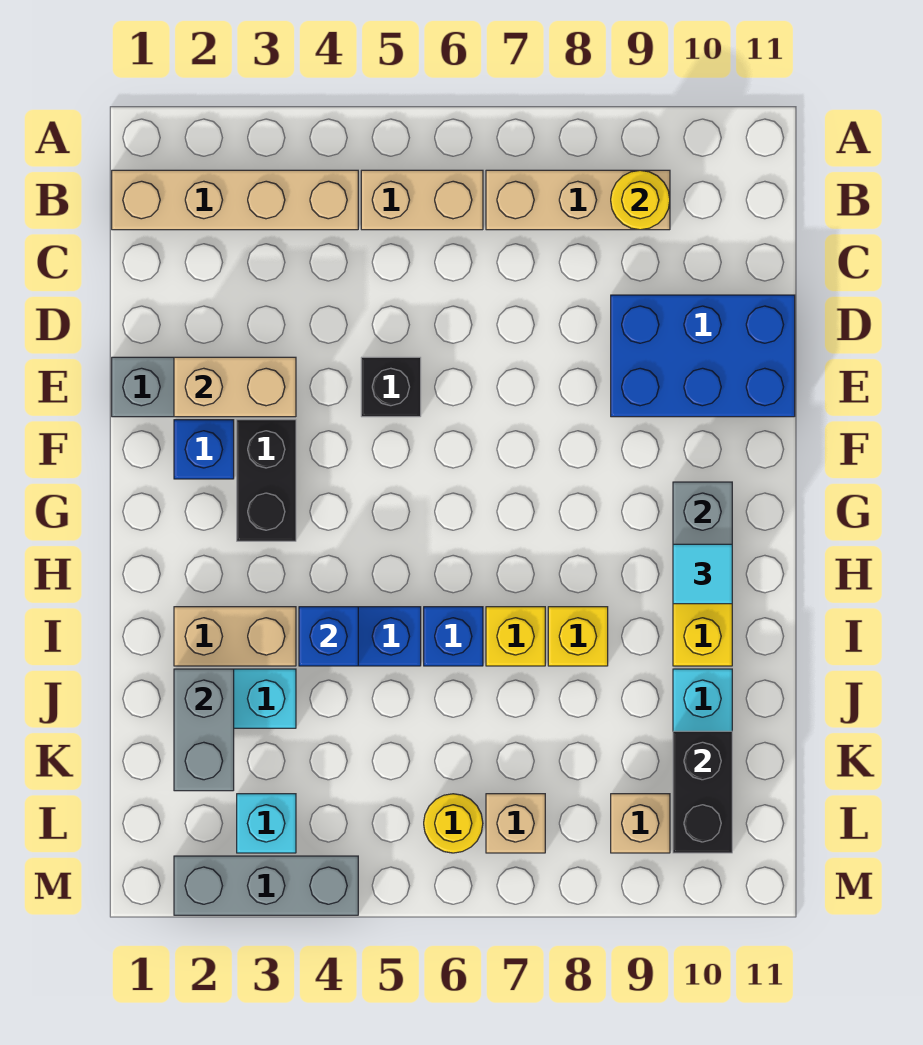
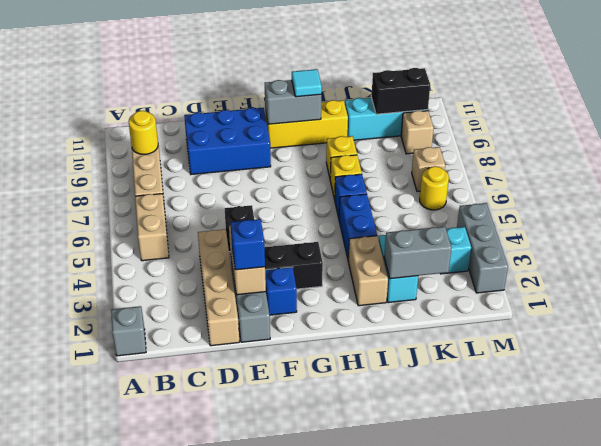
none -> grey brick A1 level 1
tan brick B1:B4 level 1 -> tan brick D1:D4 level 1
blue brick D9:E11 level 1 -> blue brick D9:F10 level 1
blue brick I4 level 2 -> blue brick E2 level 3

